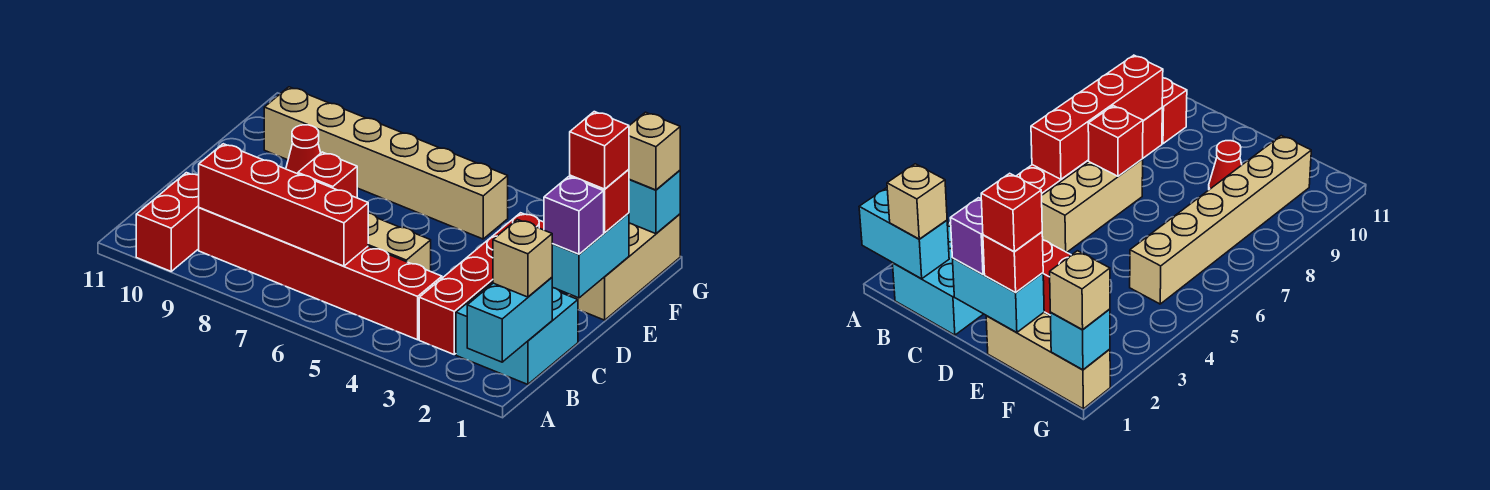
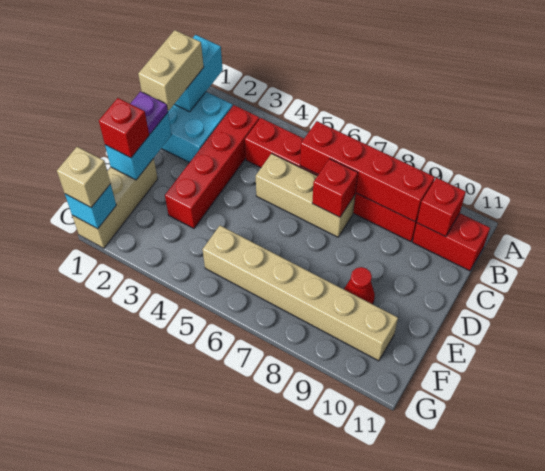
red brick A10:B10 level 1 -> red brick B10:B11 level 1
tan brick B1 level 3 -> tan brick B1:C1 level 3
purple brick D1 level 3 -> purple plate D1 level 3
red brick E1 level 4 -> red brick B10 level 2

